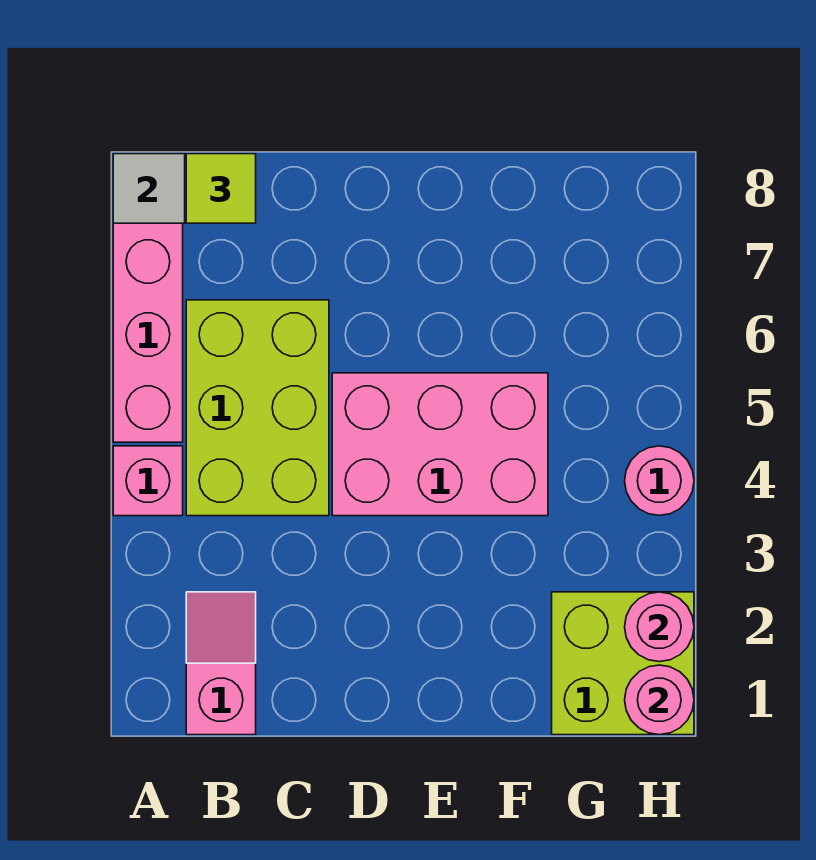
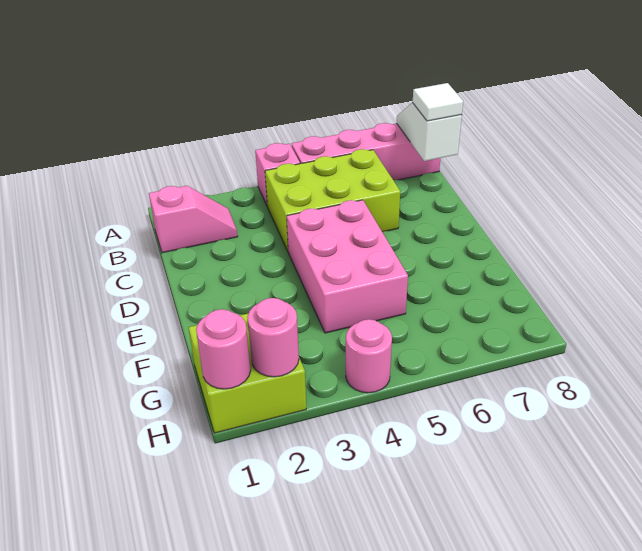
lime tile B8 level 3 -> white tile B8 level 3

